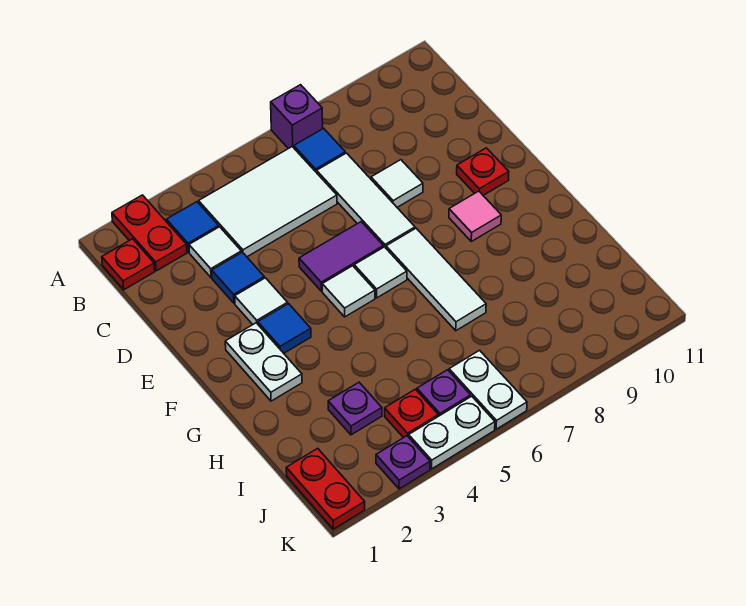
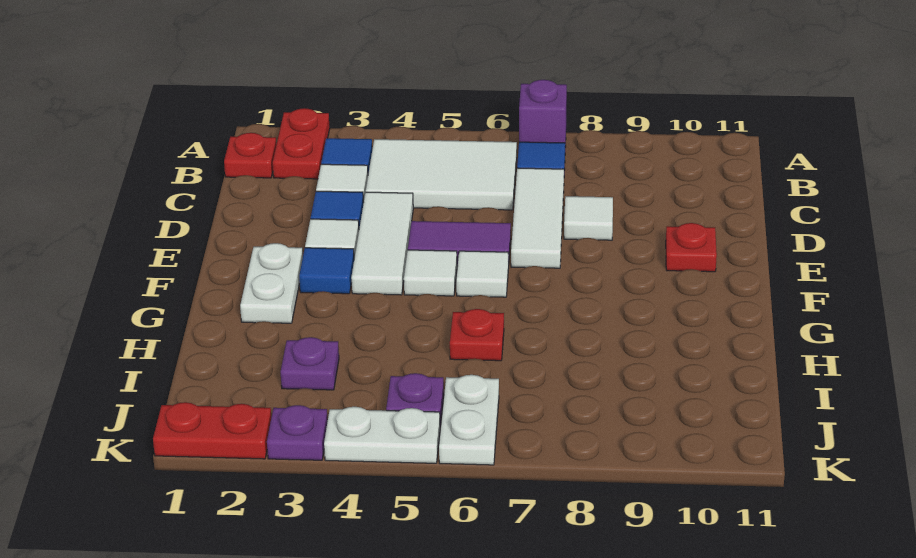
white tile F7:H7 level 1 -> white tile D4:F4 level 1
pink tile F9 level 1 -> none
red plate J1:K1 level 1 -> red plate K1:K2 level 1
red plate J4 level 1 -> red plate H6 level 1

